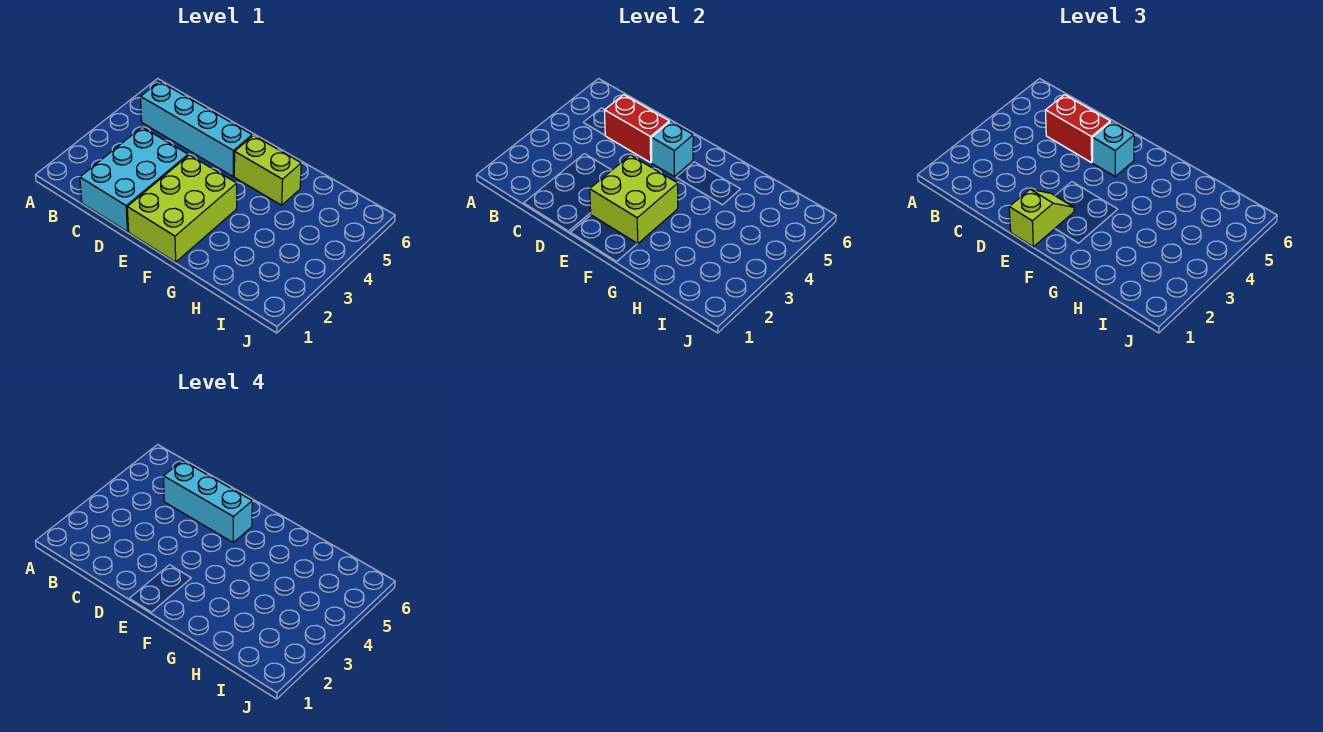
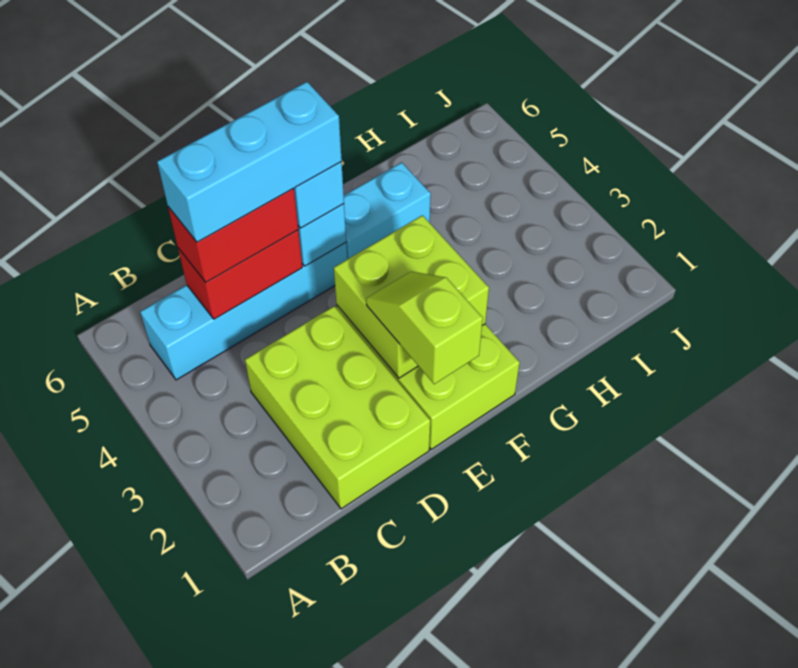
cyan brick C1:D3 level 1 -> lime brick C1:D3 level 1
lime brick F5:G5 level 1 -> cyan brick F5:G5 level 1

